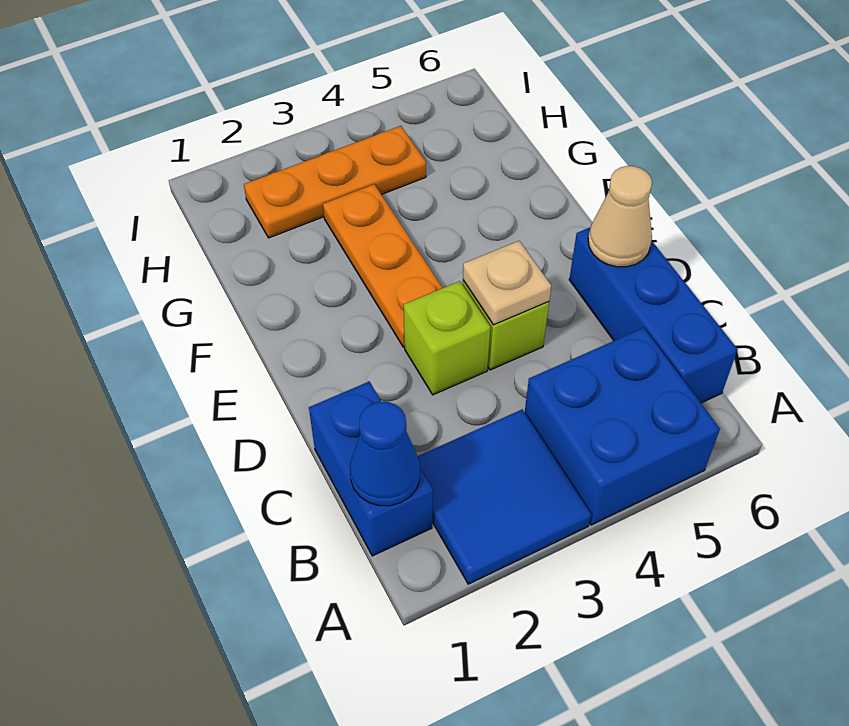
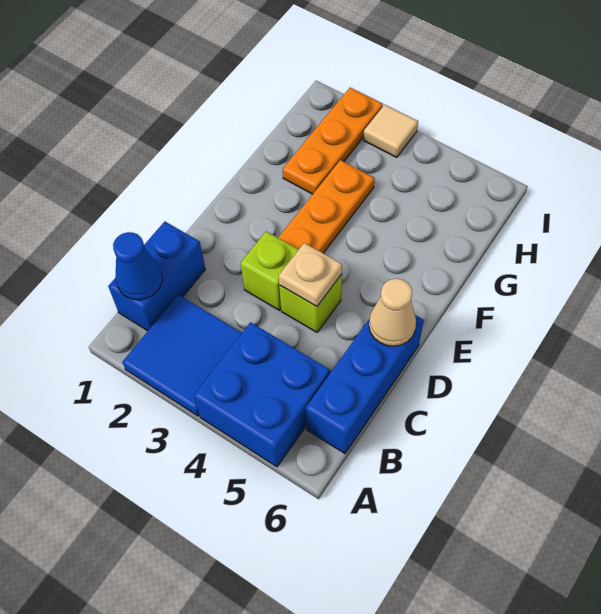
orange plate H2:H4 level 1 -> orange plate G2:I2 level 1
none -> tan tile I3 level 1

